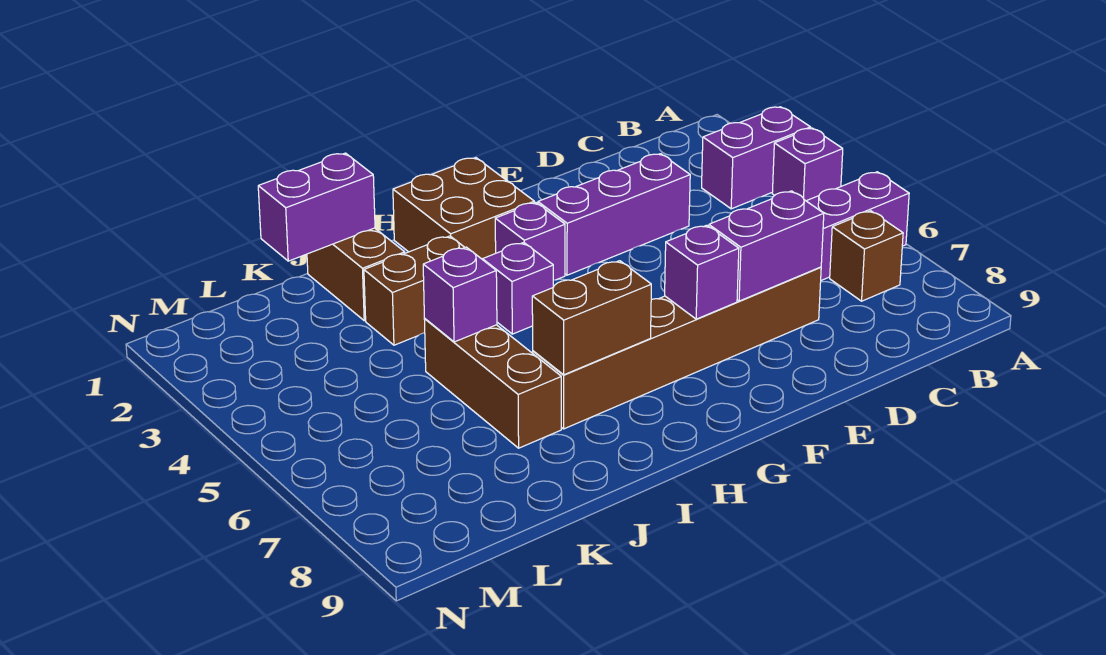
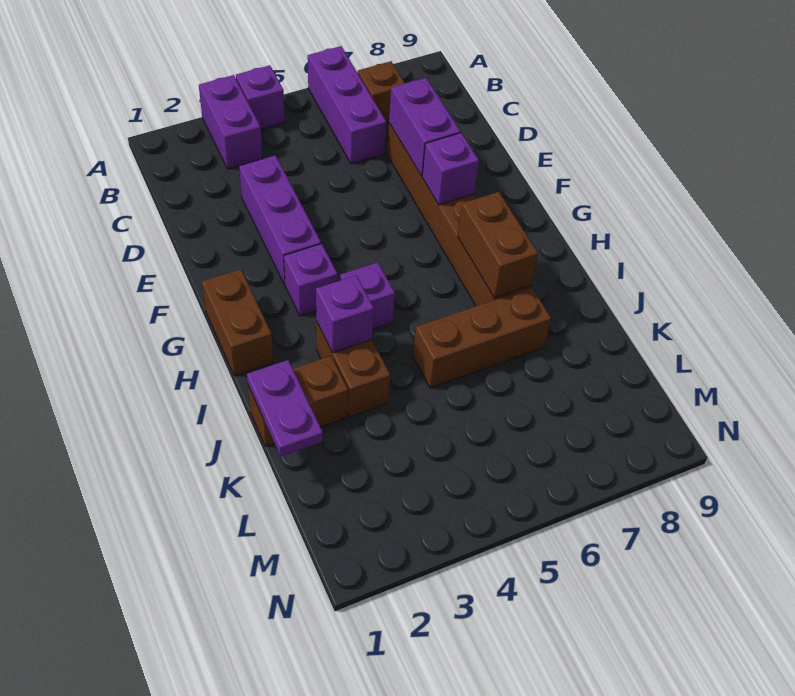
brown brick G1:H2 level 1 -> brown brick G1:H1 level 1
purple brick J1:K1 level 2 -> purple plate J1:K1 level 2
purple brick J5 level 2 -> purple brick I3 level 2

